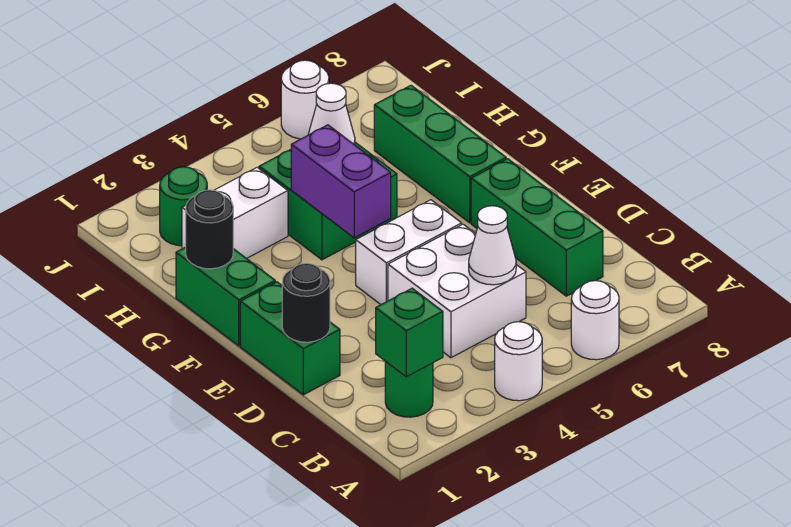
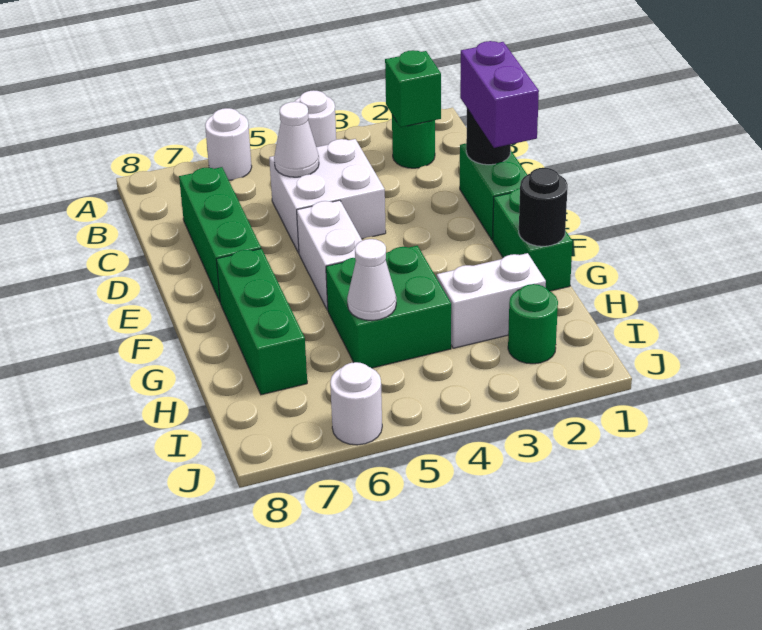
white brick E4:E5 level 1 -> white brick E5:F5 level 1
purple brick F4:G4 level 2 -> purple brick D1:E1 level 3

